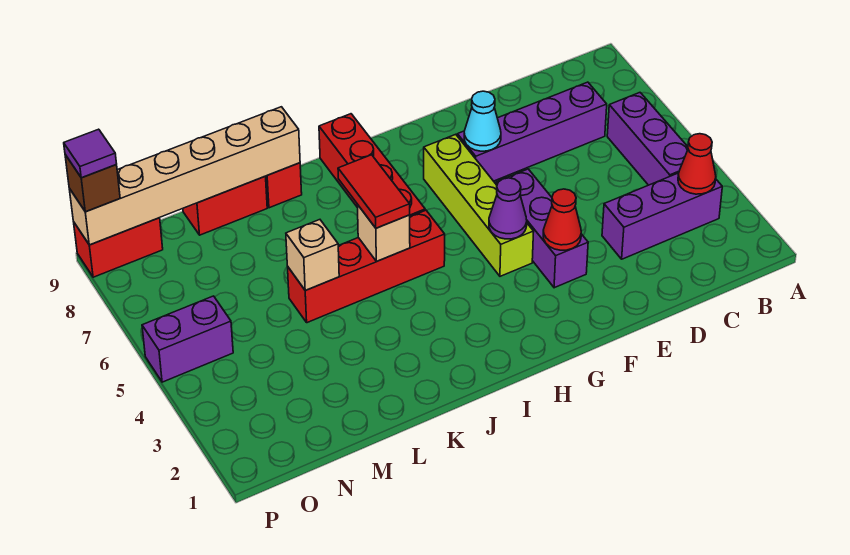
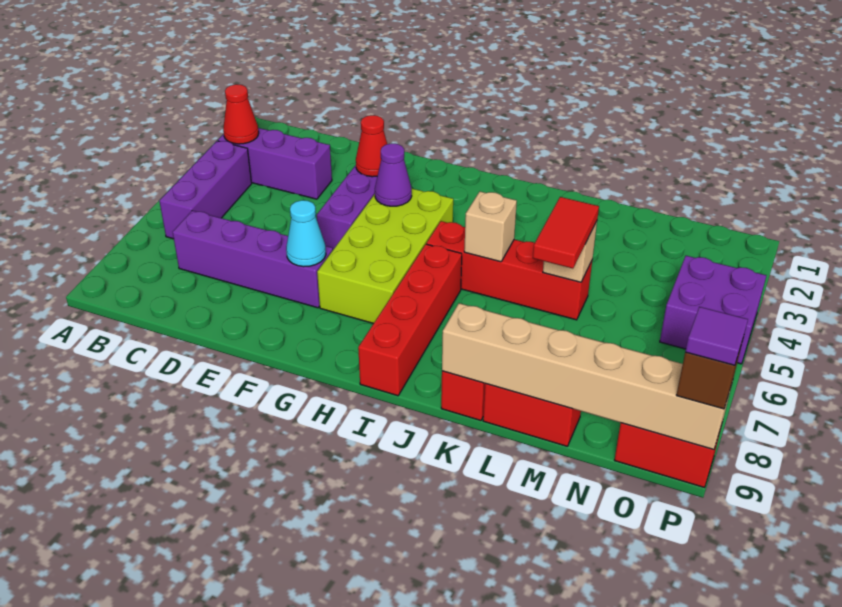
lime brick G4:G7 level 1 -> lime brick G4:H7 level 1
red tile J5:J6 level 3 -> red tile L5:L6 level 3
purple brick O5:P5 level 1 -> purple brick O4:P5 level 1

